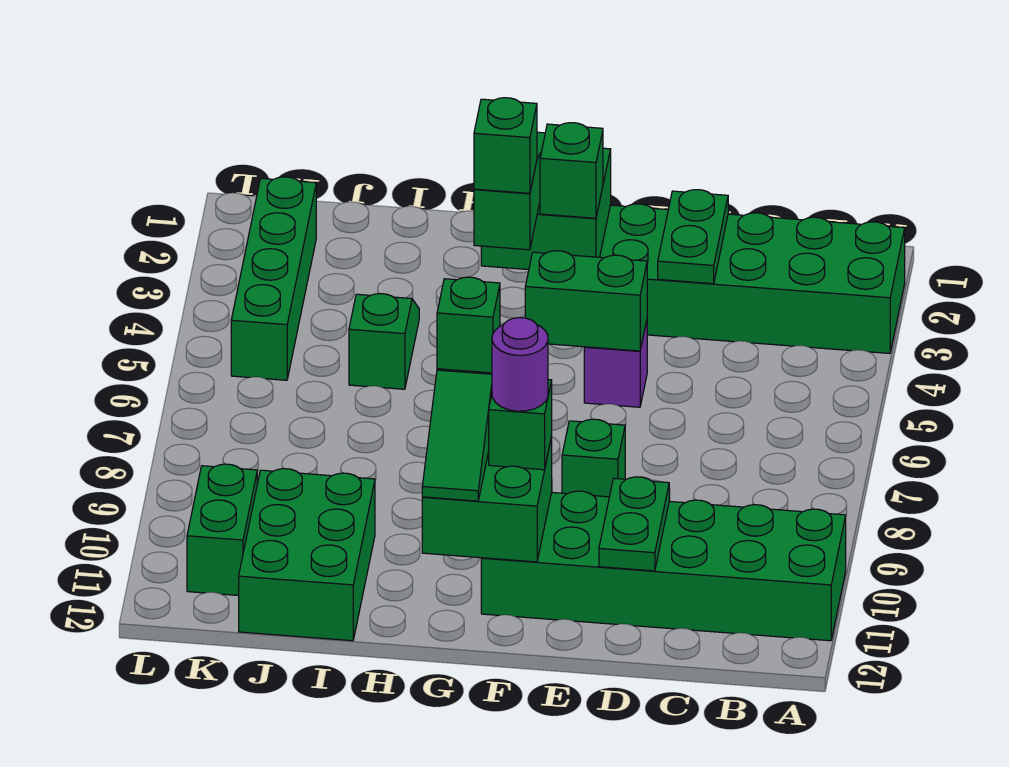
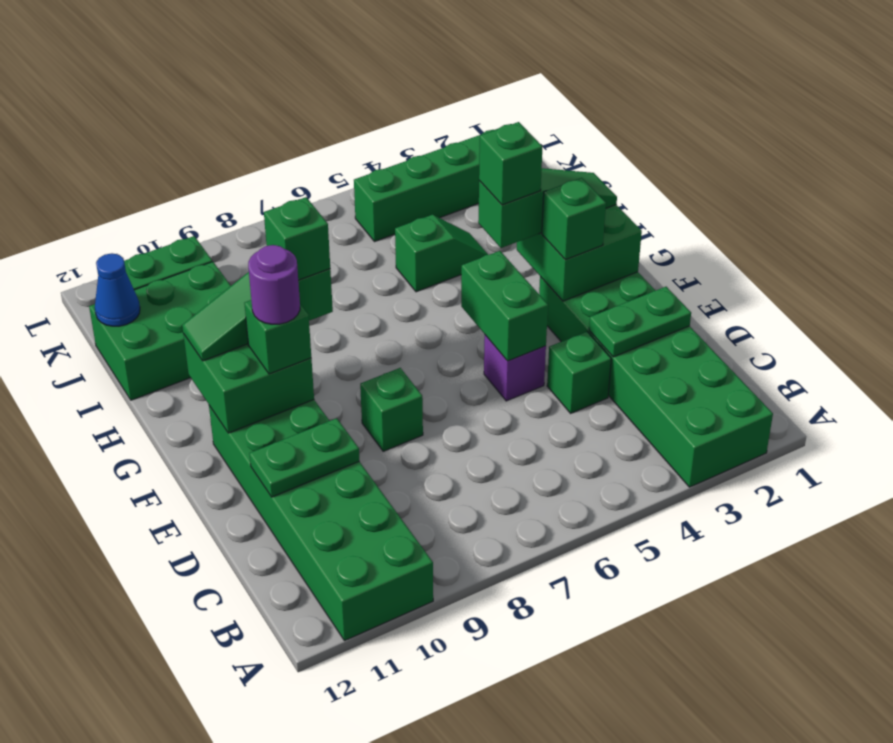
none -> green brick D4 level 1
none -> blue cone J12 level 2

